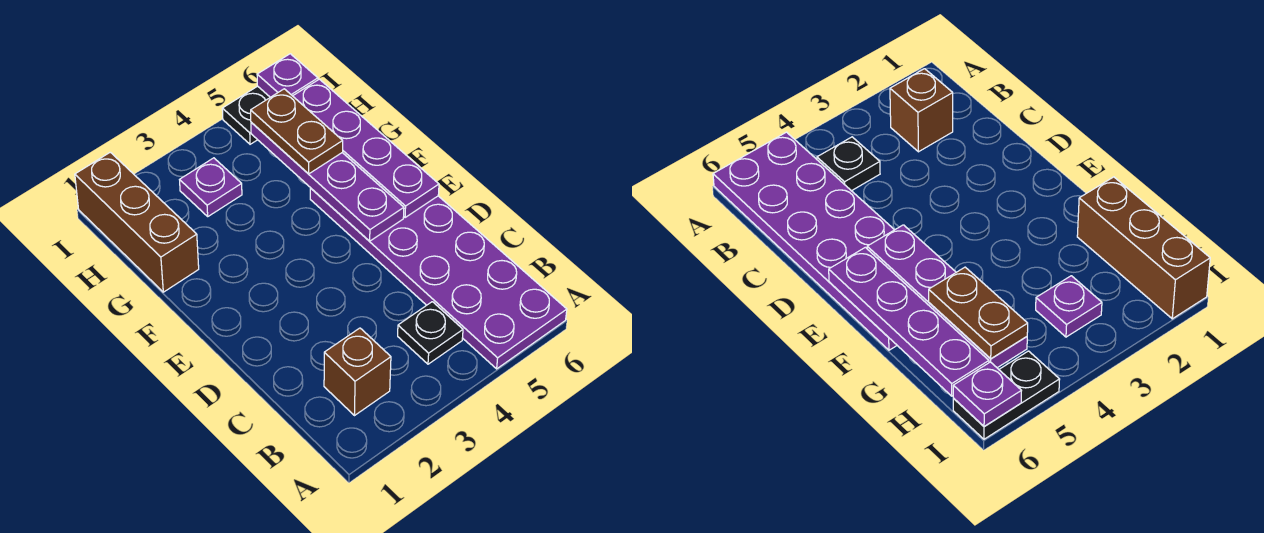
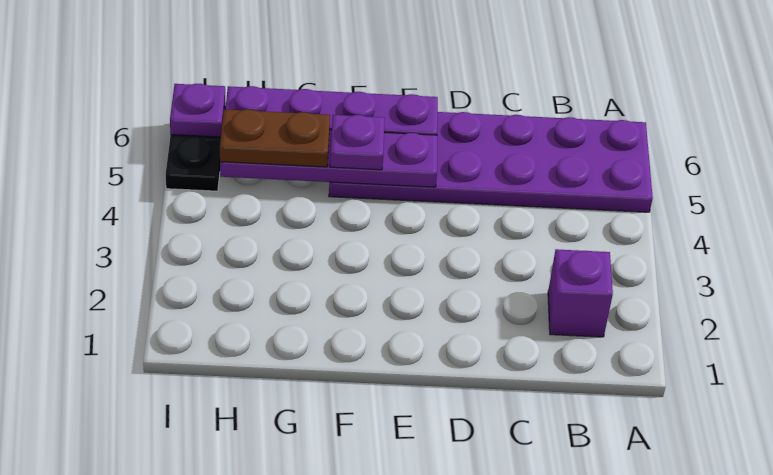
brown brick B2 level 1 -> purple brick B2 level 1
black plate B4 level 1 -> none
brown brick G1:I1 level 1 -> none
purple plate H3 level 1 -> purple plate F5 level 3

